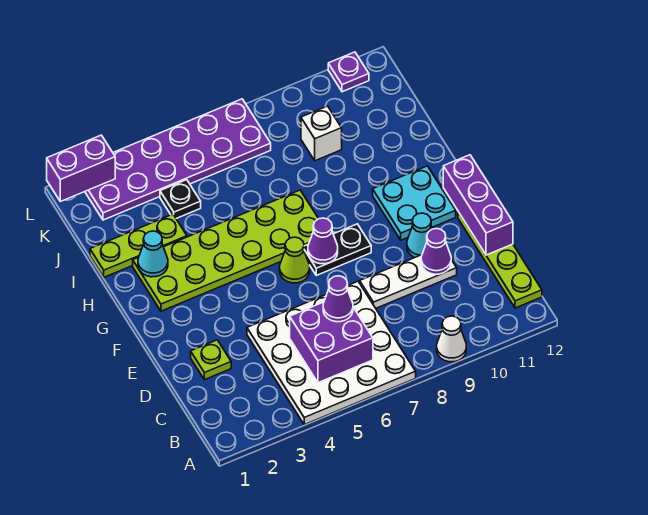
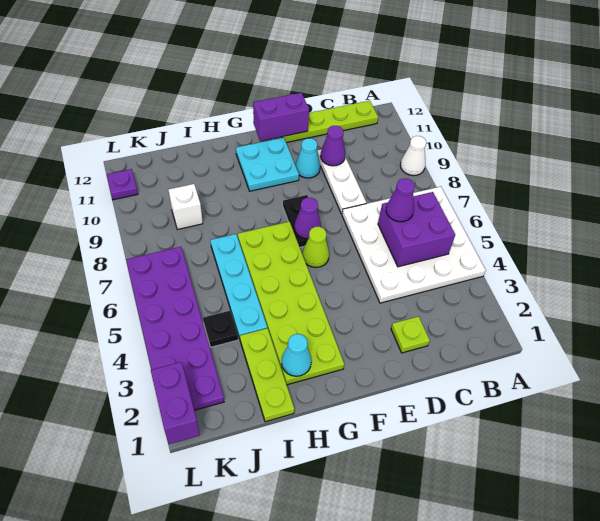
purple brick D12:F12 level 2 -> purple brick E12:F12 level 2
none -> cyan plate I4:I7 level 1

